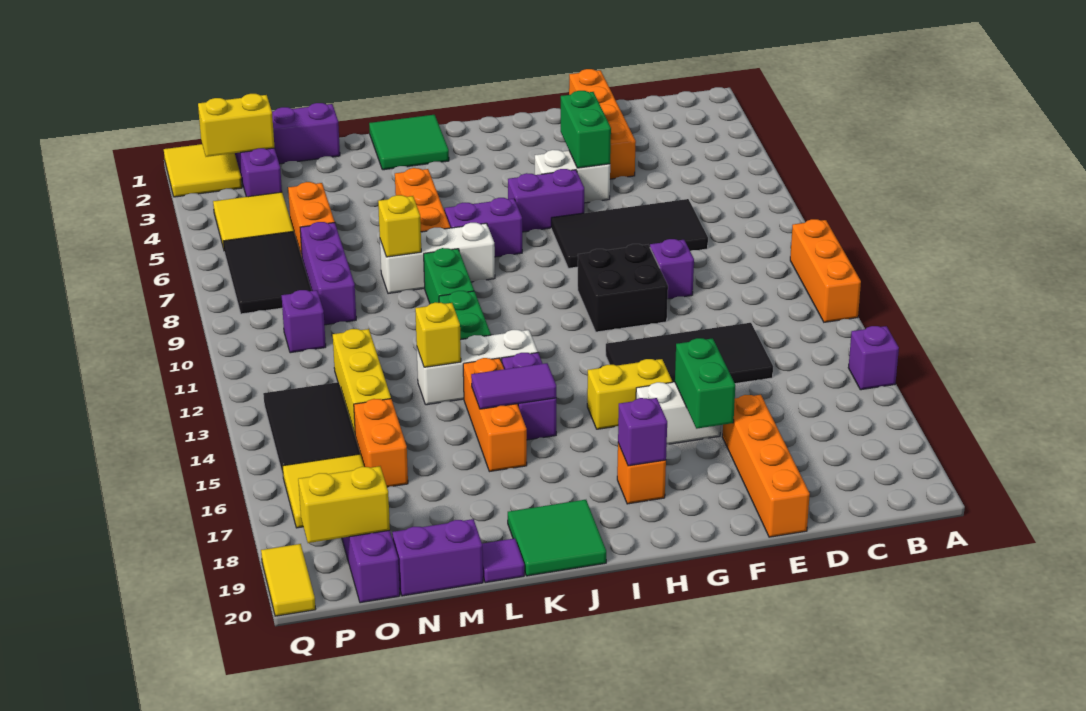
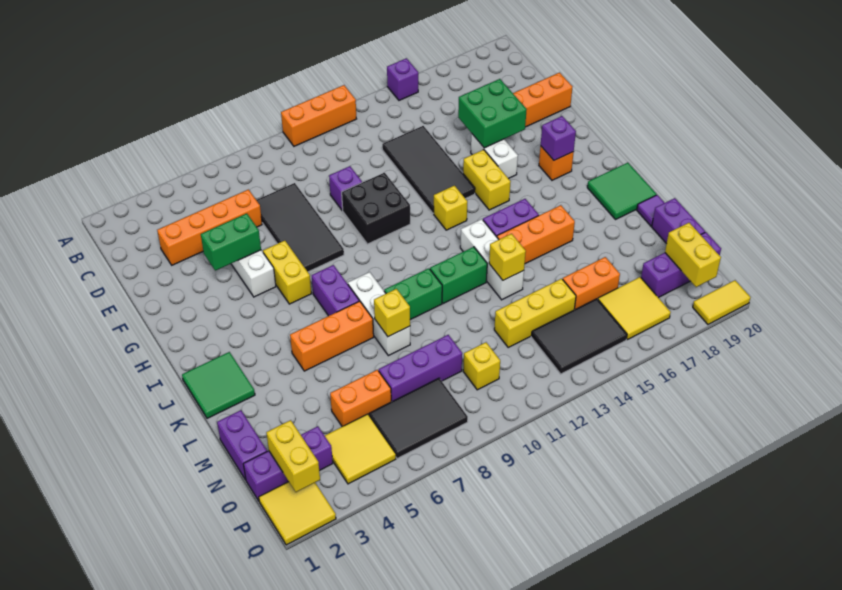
orange brick E1:E4 level 1 -> orange brick D3:D6 level 1
green brick F16:F17 level 2 -> green brick E16:F17 level 2
purple brick G6:H6 level 1 -> yellow brick G6:H6 level 1
none -> yellow brick H13 level 1
purple tile J15:K15 level 2 -> none
purple brick O10 level 1 -> yellow brick O10 level 1

